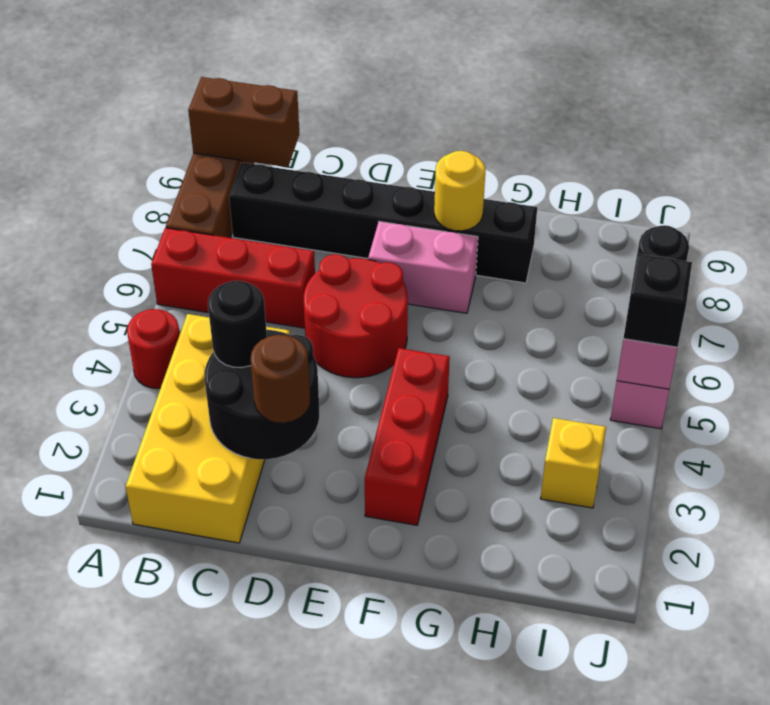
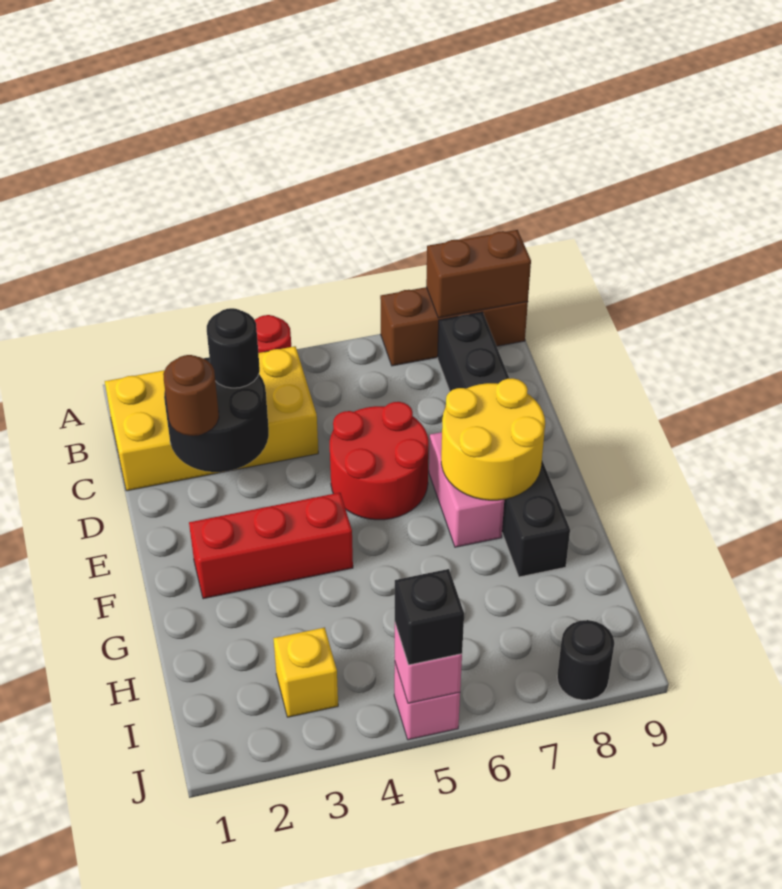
red brick A6:C6 level 1 -> none
brown brick A9:B9 level 2 -> brown brick A8:A9 level 2
yellow round brick F8 level 2 -> yellow round brick E7:F8 level 2

